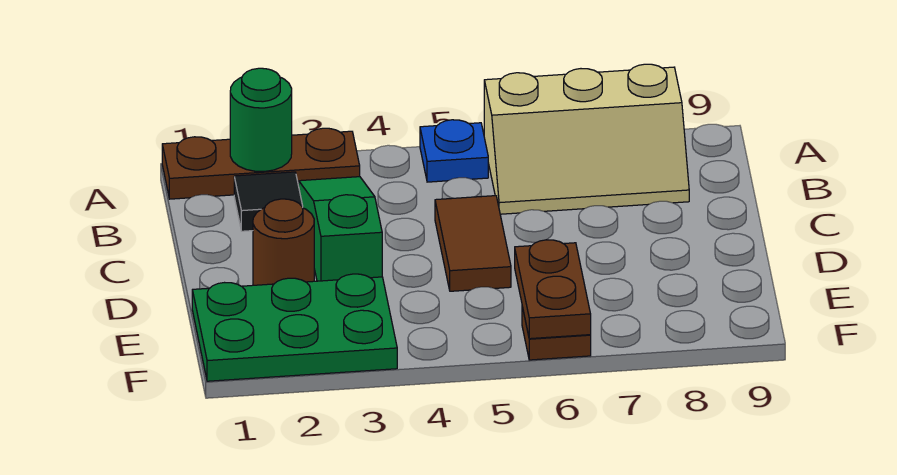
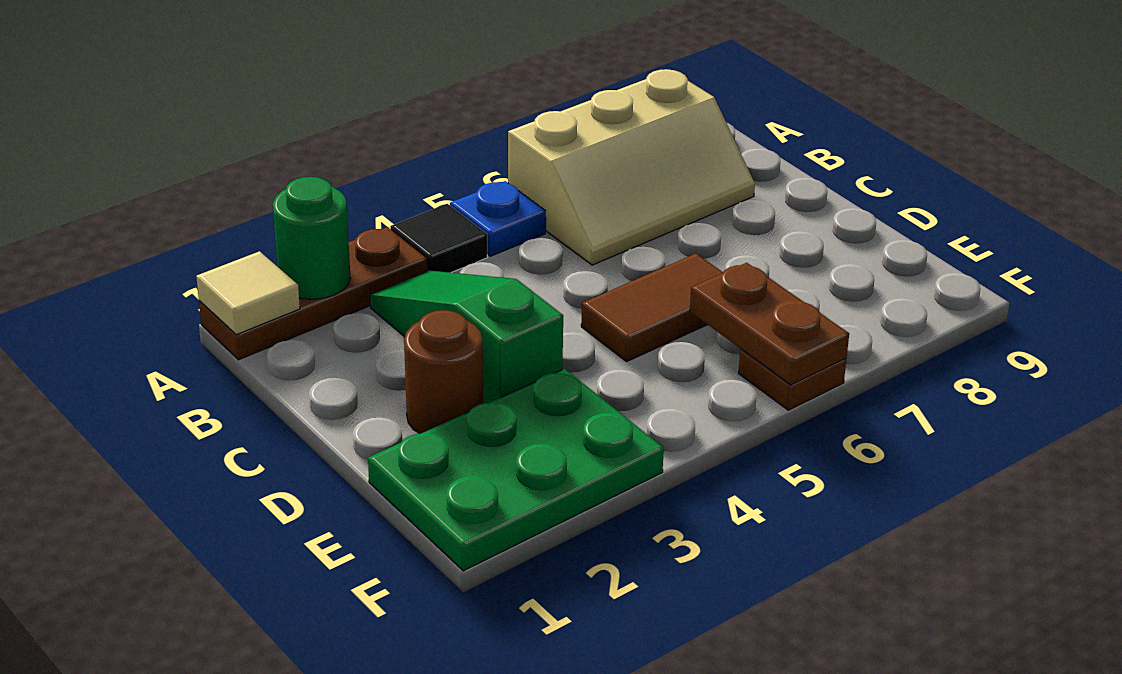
none -> tan tile A1 level 2
black tile B2 level 1 -> black tile A4 level 1
brown tile C5:D5 level 1 -> brown tile D5:D6 level 1

